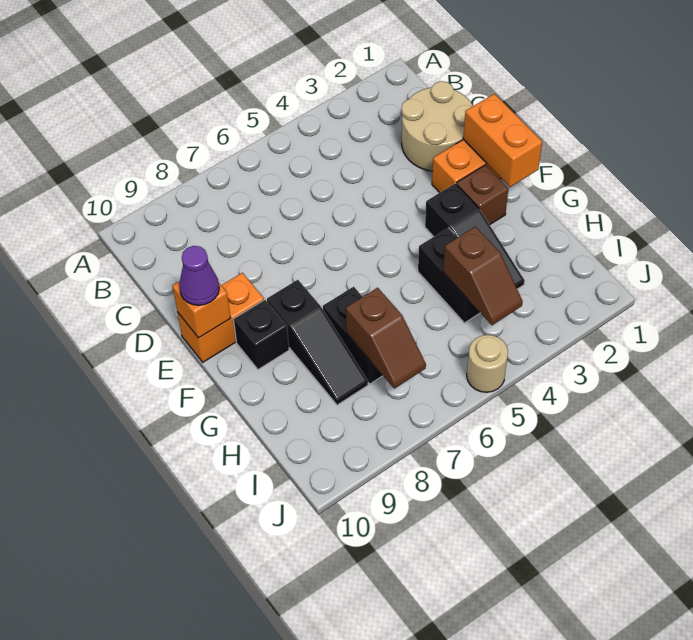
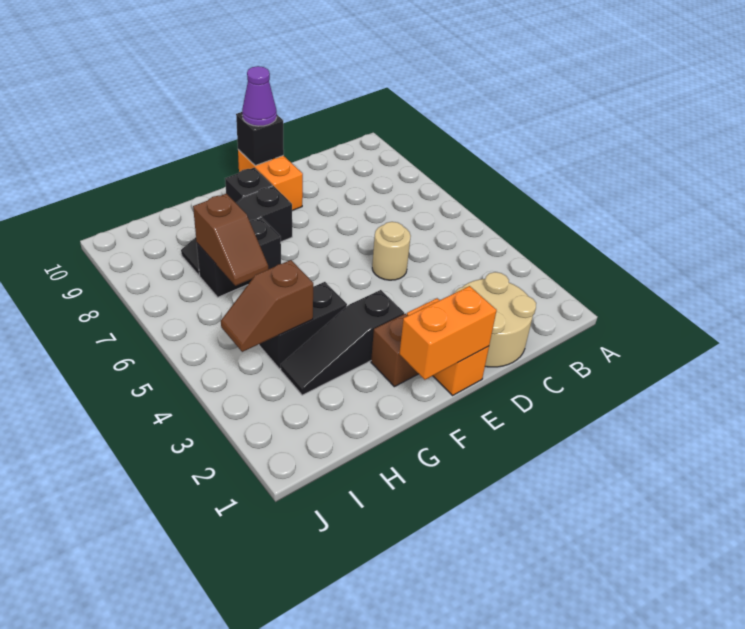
orange brick E10 level 2 -> black brick E10 level 2
brown slope H7:I7 level 2 top H -> brown slope H6:H7 level 2 top 7
tan round brick J5 level 1 -> tan round brick D5 level 1

